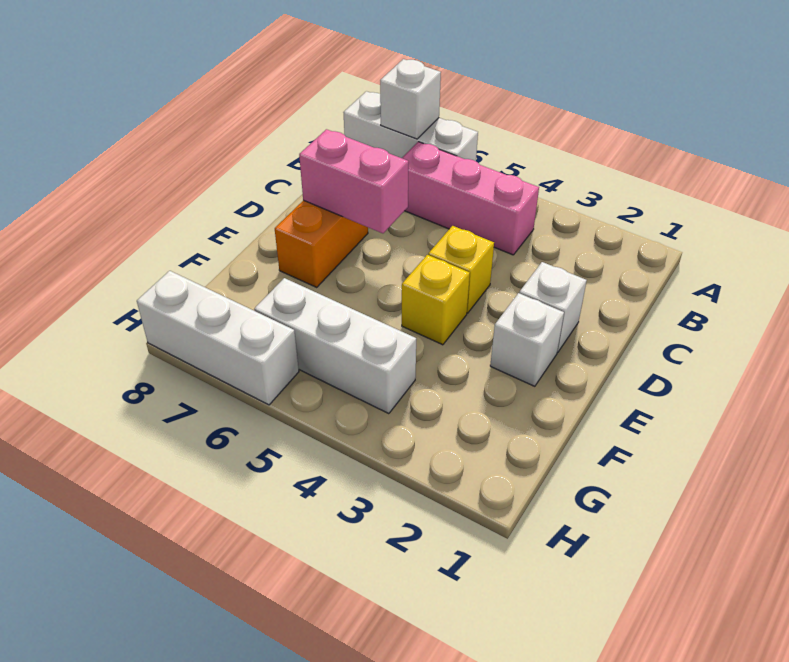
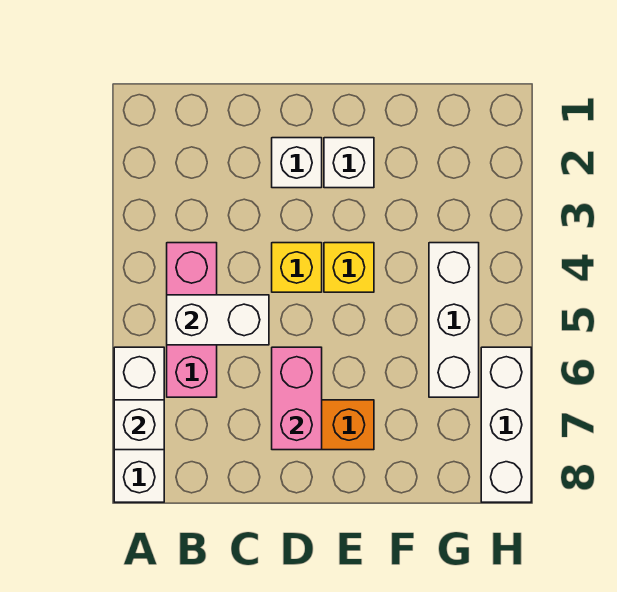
none -> white brick B5:C5 level 2

